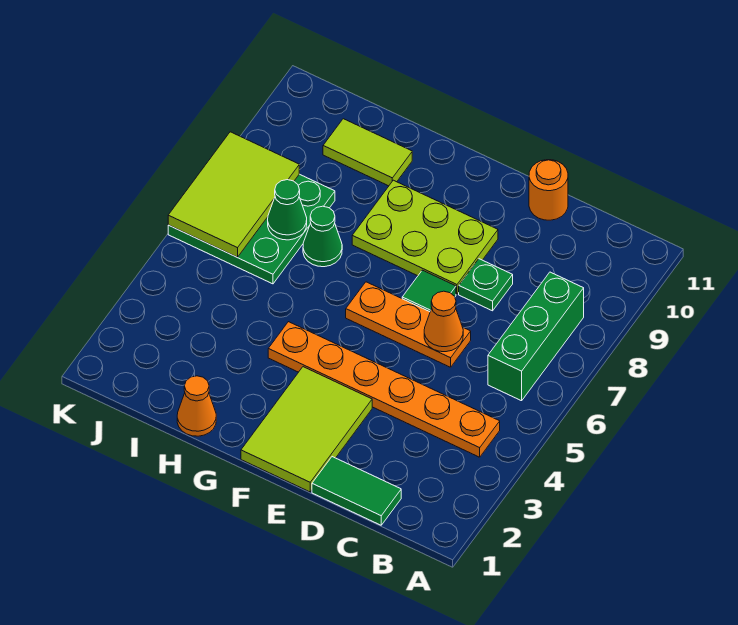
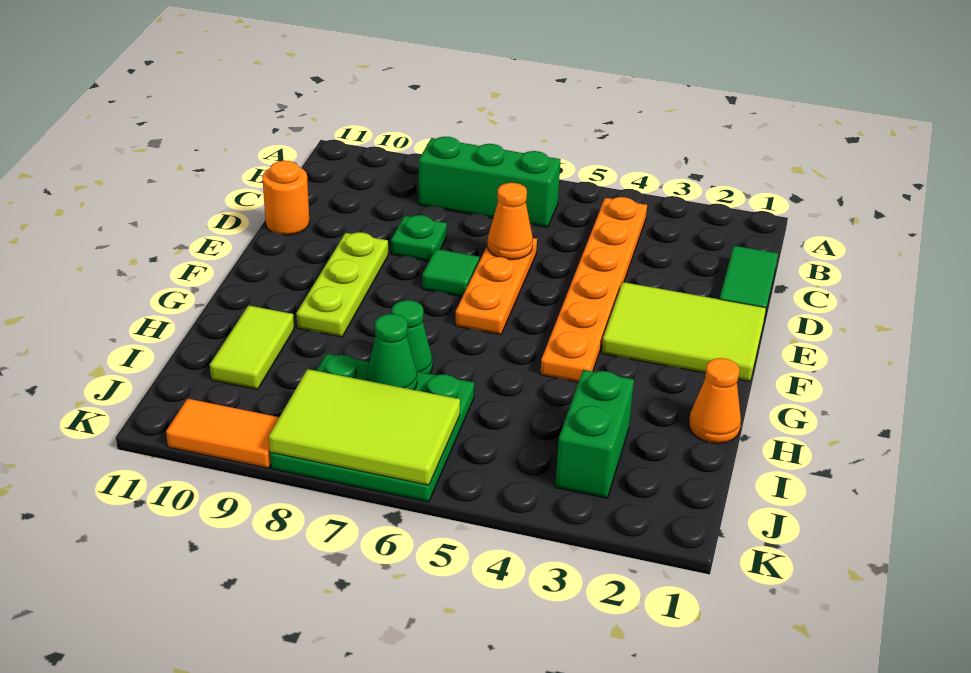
lime plate E8:G9 level 1 -> lime plate E9:G9 level 1
none -> green brick I3:J3 level 1
none -> orange tile K9:K10 level 1

